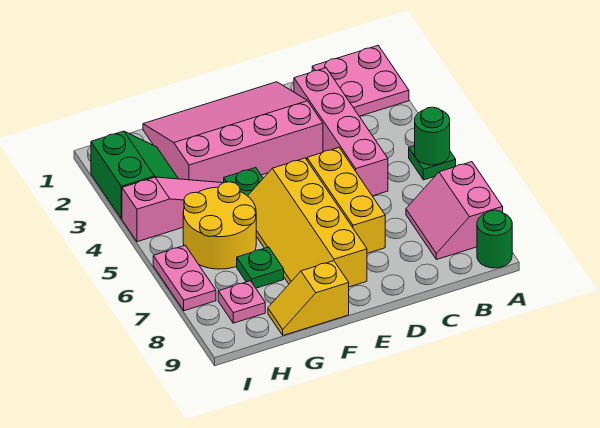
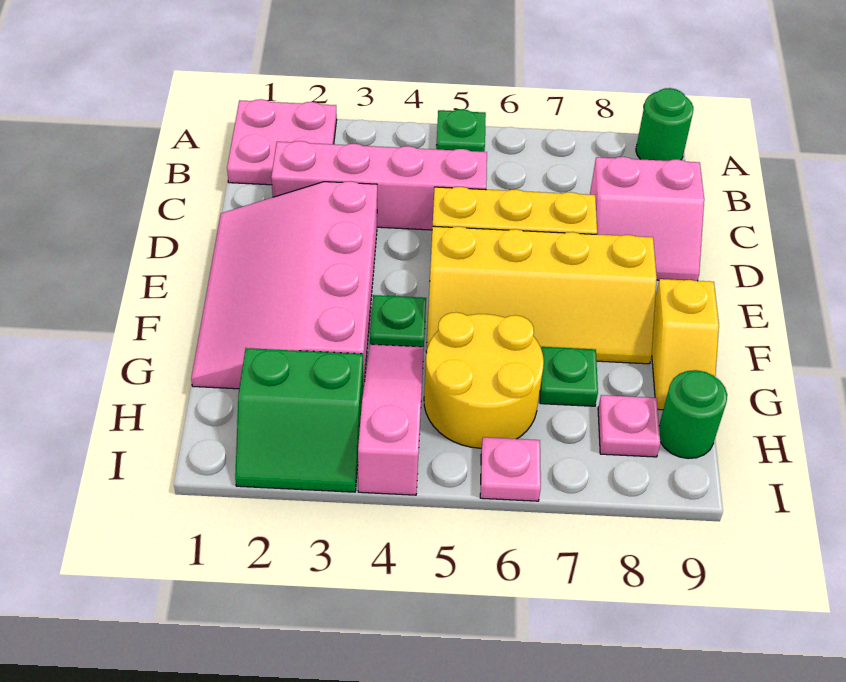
green round brick A5 level 2 -> green round brick H9 level 1
pink slope A7:B8 level 1 top A -> pink slope C8:D9 level 1 top C
green slope H2:I3 level 1 top I -> green slope H2:I3 level 1 top H
pink plate I6:I7 level 1 -> pink plate I6 level 1

